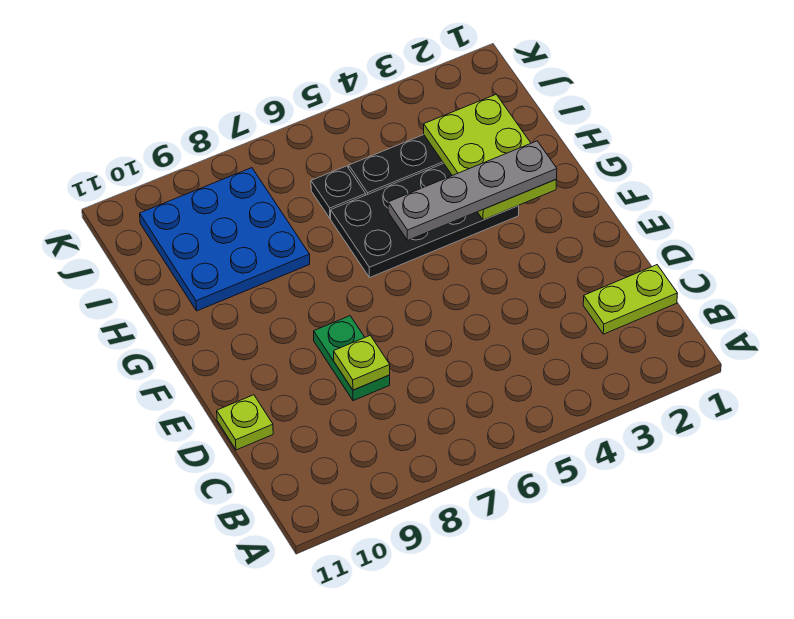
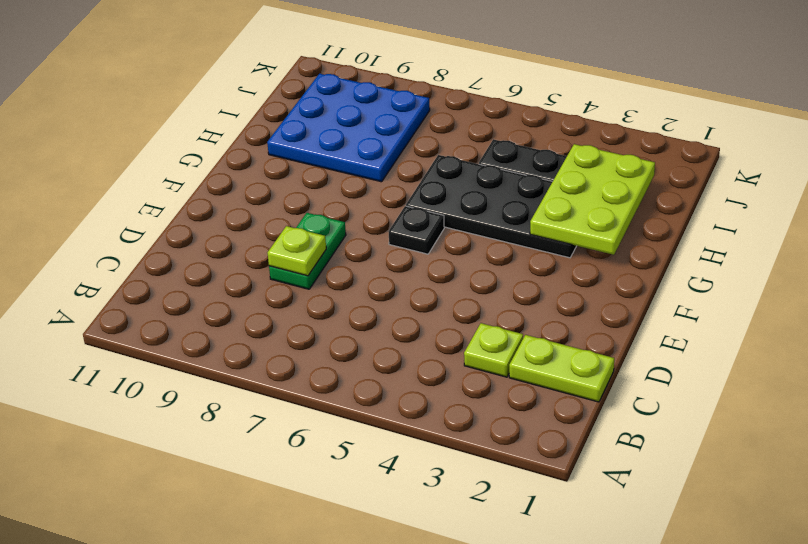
lime plate D11 level 1 -> lime plate C3 level 1
grey plate G2:G5 level 3 -> none
black plate I6 level 1 -> black plate F6 level 1

